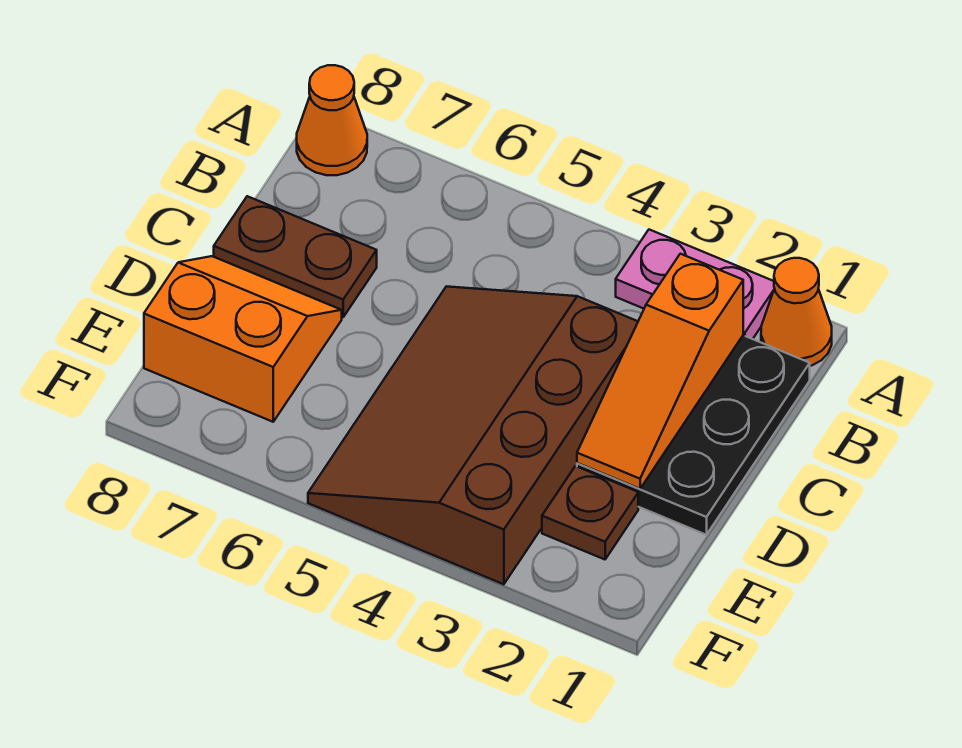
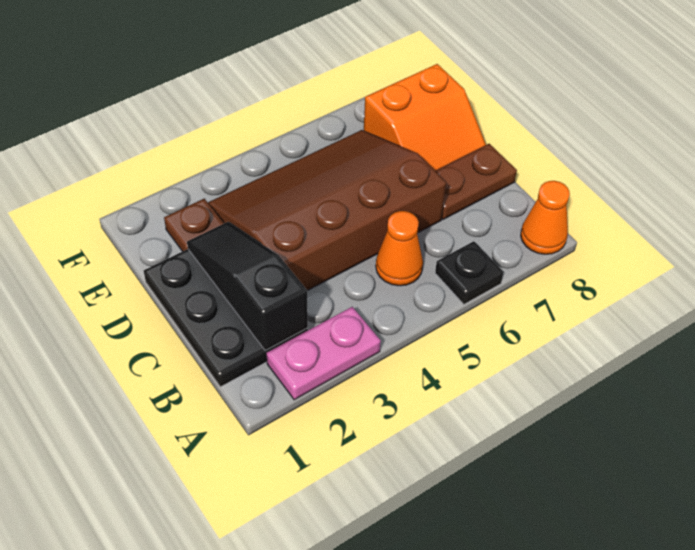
orange cone A1 level 1 -> orange cone B5 level 1
none -> black plate A6 level 1
orange slope B2:D2 level 2 top B -> black slope B2:D2 level 2 top B
brown slope C3:F5 level 1 top 3 -> brown slope C3:E6 level 1 top C

